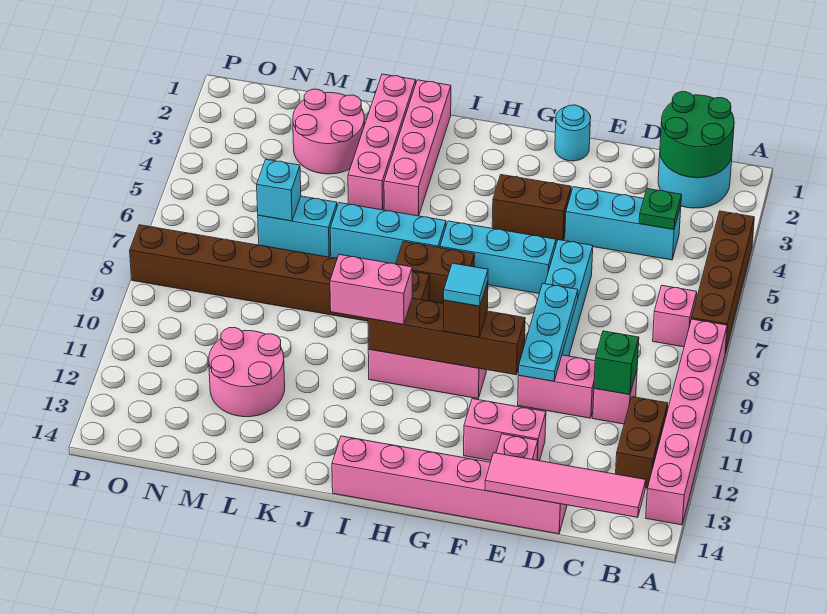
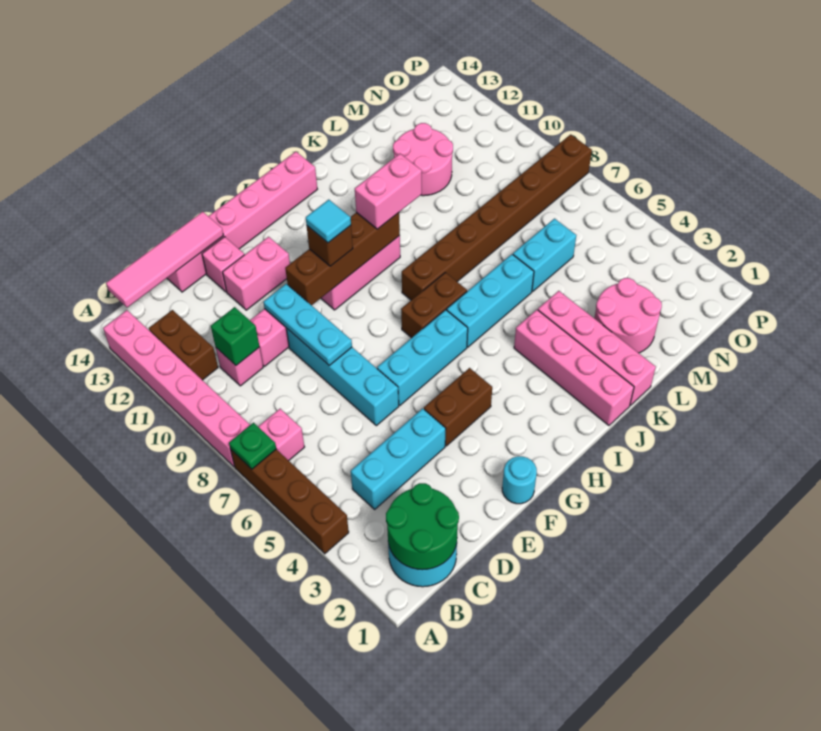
green plate C4 level 2 -> green plate A7 level 2
cyan brick M6 level 2 -> none

